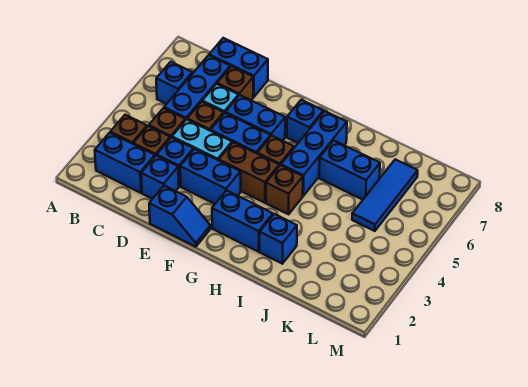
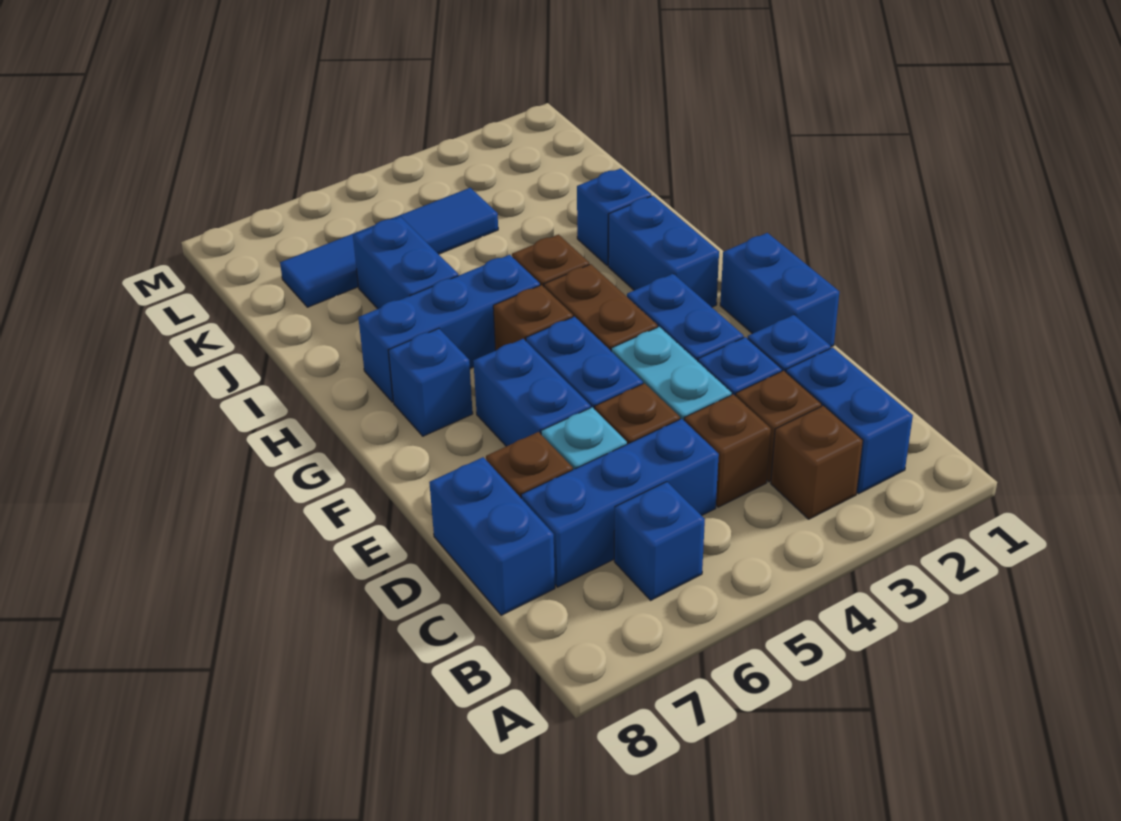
blue slope E1:F1 level 1 top E -> blue brick E1:F1 level 1
blue tile K5:K7 level 1 -> blue tile K4:K7 level 1

